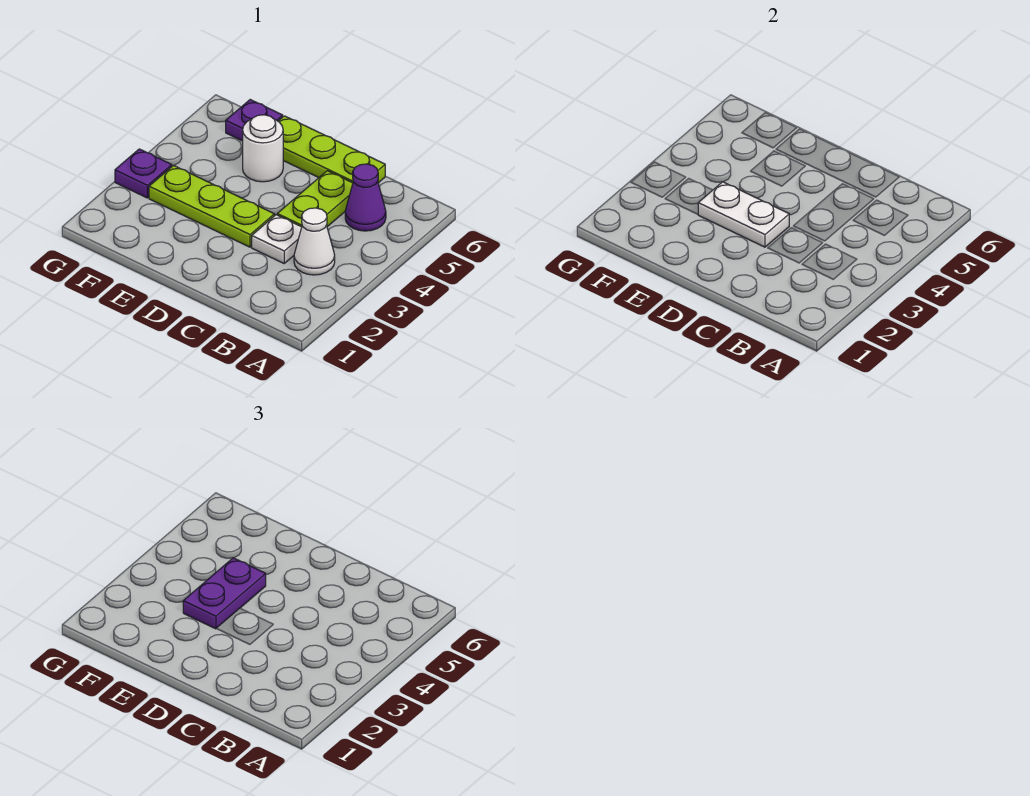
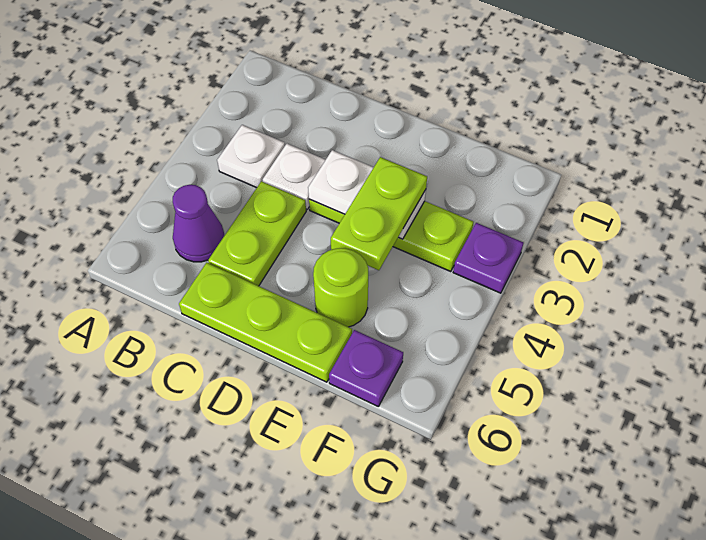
white cone B3 level 1 -> white plate B3 level 1
purple plate E3:E4 level 3 -> lime plate E3:E4 level 3
white round brick E5 level 1 -> lime round brick E5 level 1

